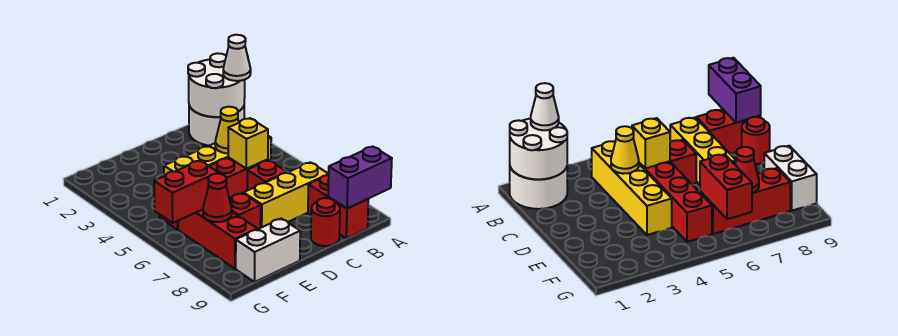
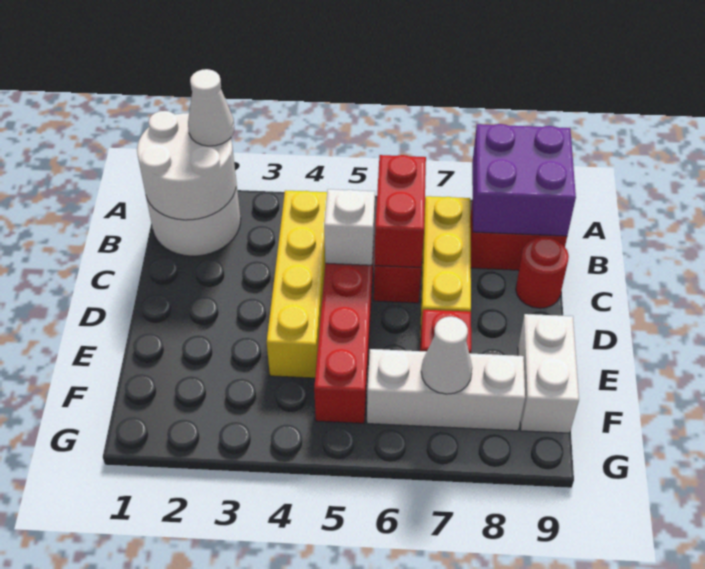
purple brick A9:B9 level 2 -> purple brick A8:B9 level 2
yellow cone C4 level 2 -> none
yellow brick C5 level 2 -> white brick C5 level 2
red brick F6:F8 level 1 -> white brick F6:F8 level 1
red brick F6:G6 level 2 -> red brick B6:C6 level 2
red cone F7 level 2 -> white cone F7 level 2

